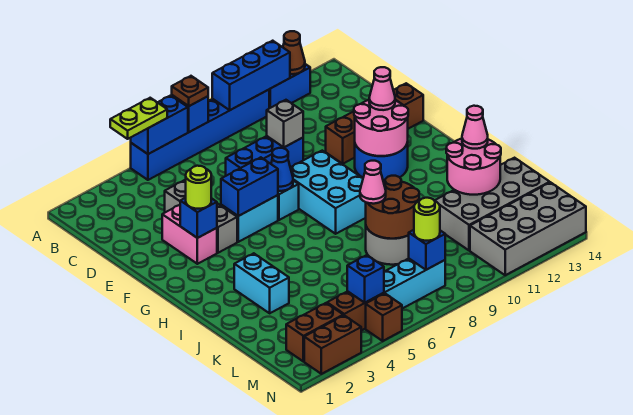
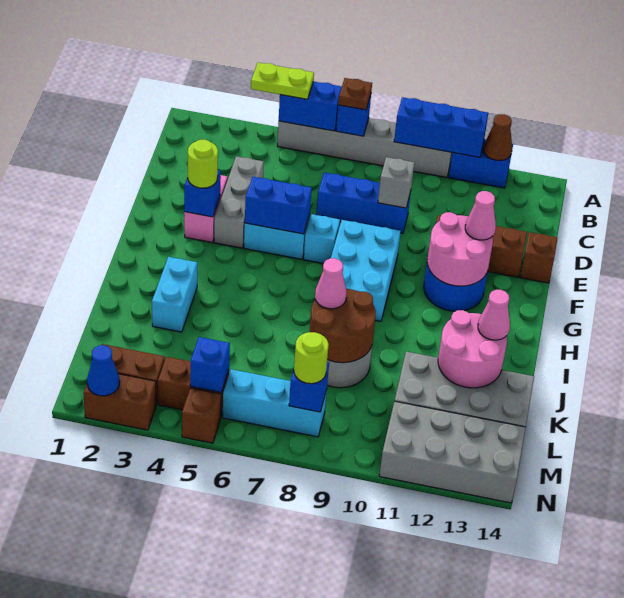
blue brick A5:A10 level 1 -> grey brick A5:A10 level 1
blue cone F7 level 2 -> blue cone N2 level 2

